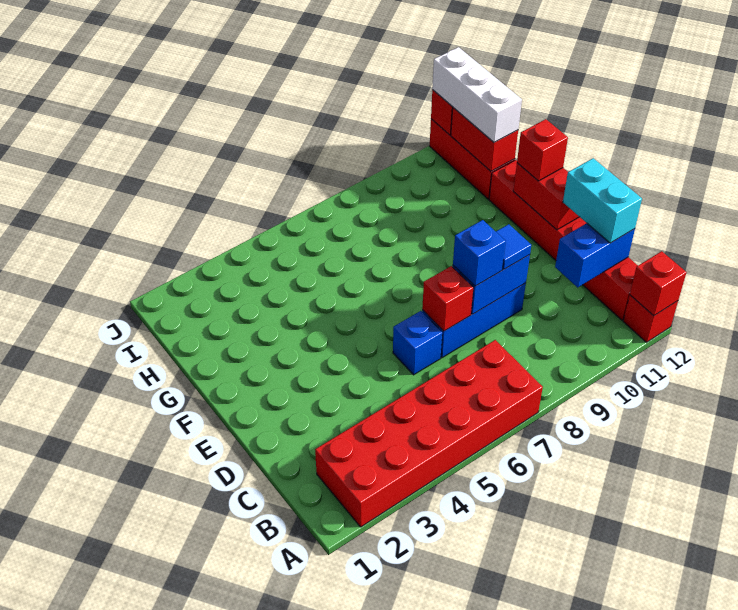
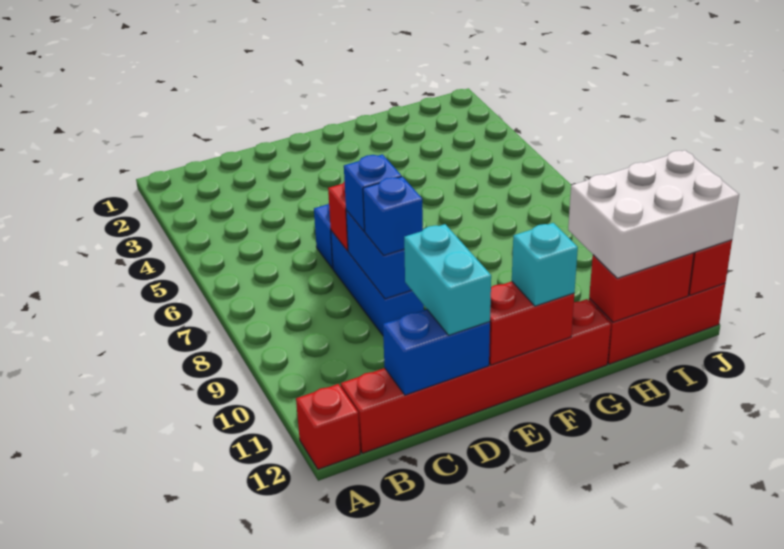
red brick A2:B7 level 1 -> none
red brick A12 level 2 -> none
blue brick C11:C12 level 2 -> blue brick C12:D12 level 2
cyan brick C12:D12 level 3 -> cyan brick D11:D12 level 3
blue tile D9 level 3 -> blue brick D9 level 3
red brick F12 level 3 -> cyan brick F12 level 3
white brick H12:J12 level 3 -> white brick H11:J12 level 3

